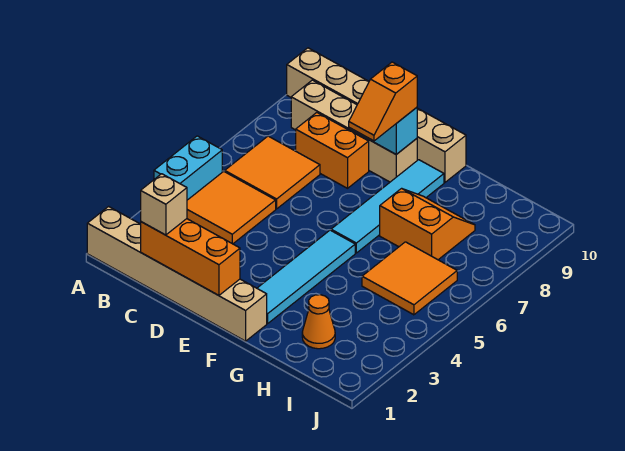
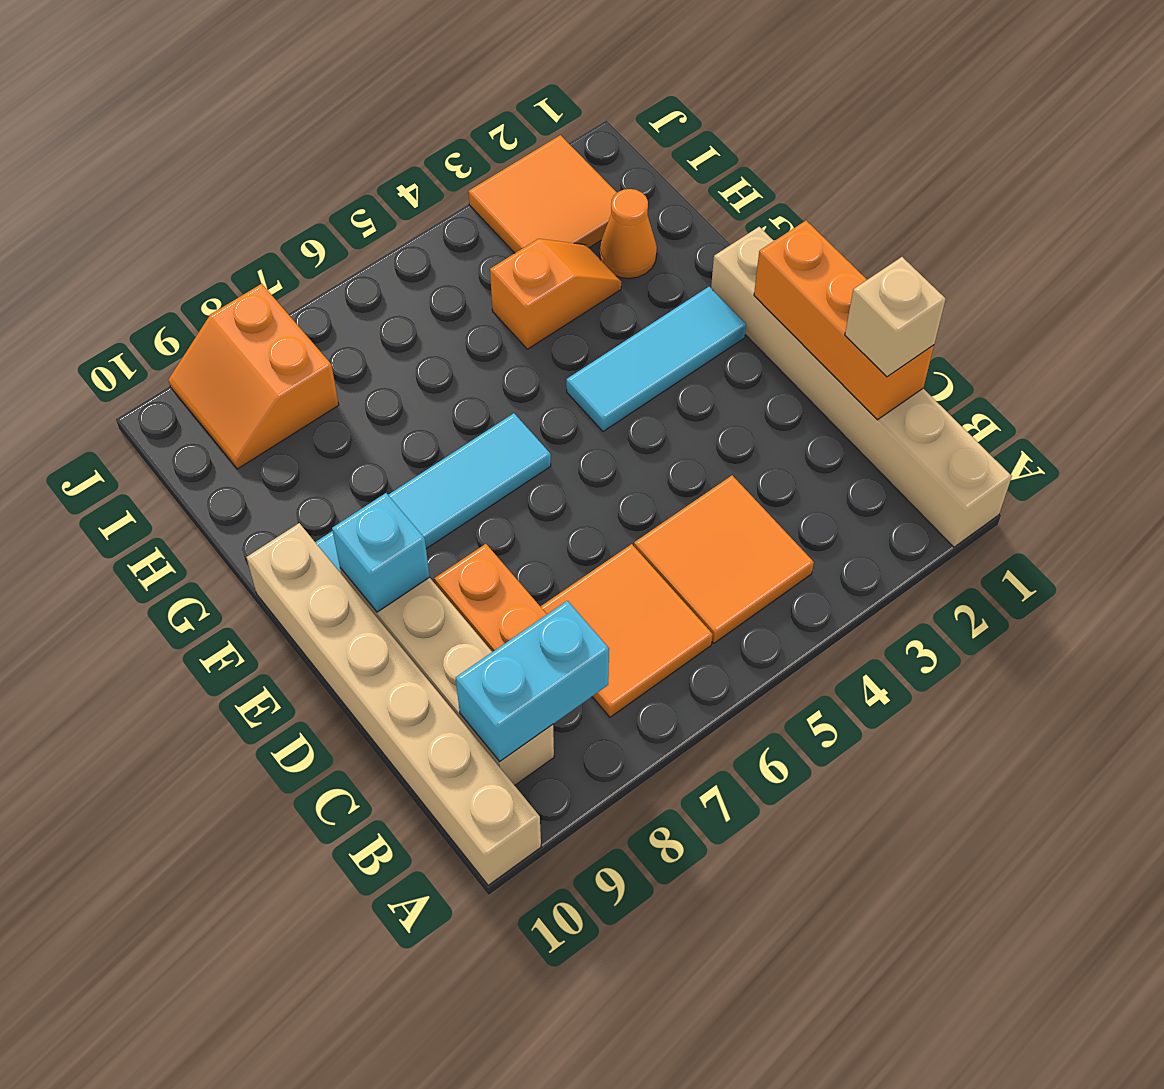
cyan brick A4:A5 level 1 -> cyan brick B8:B9 level 2
orange slope E8:E9 level 3 top 9 -> orange slope H3:H4 level 1 top 4
cyan tile F2:F5 level 1 -> cyan tile F2:F4 level 1
orange slope G7:H8 level 1 top 7 -> orange slope I8:J9 level 1 top 8
orange tile H5:I6 level 1 -> orange tile I2:J3 level 1

